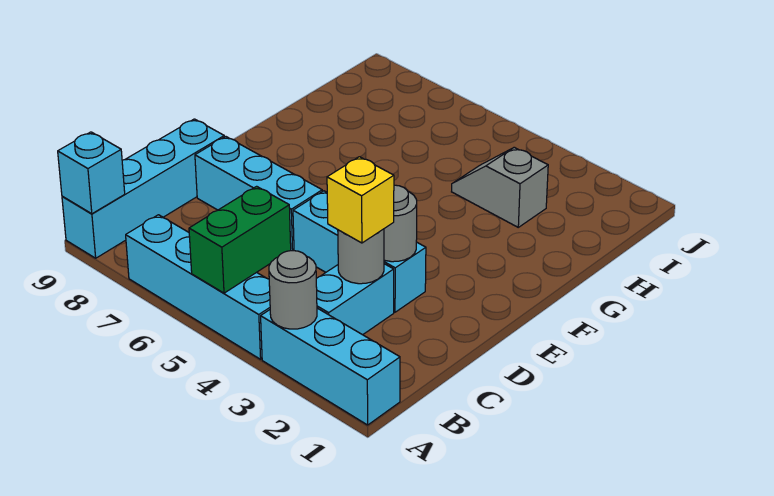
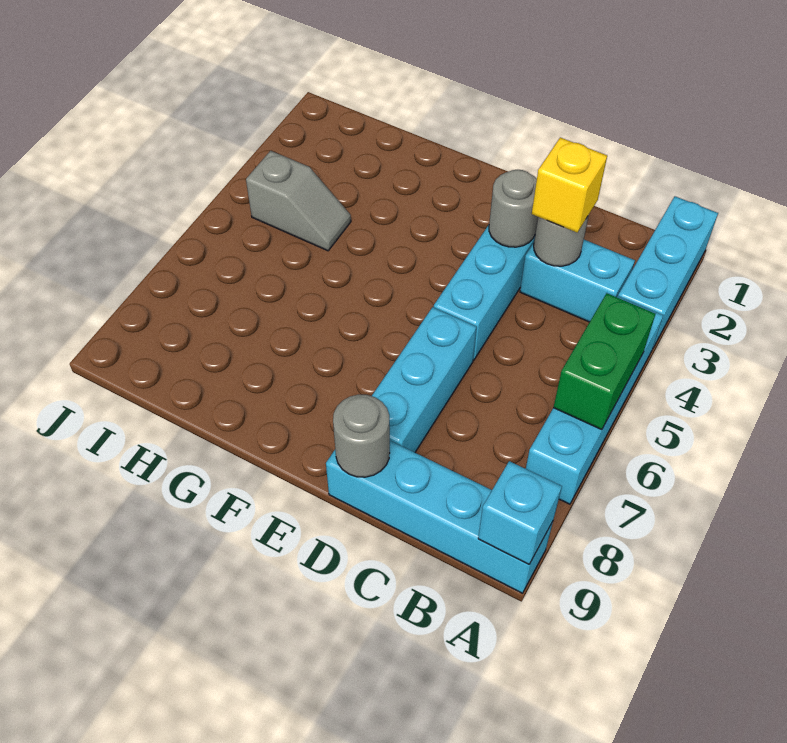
grey round brick A3 level 2 -> grey round brick D9 level 2
green brick A5:B5 level 2 -> green brick A5:A6 level 2
grey slope H3:H4 level 1 top 3 -> grey slope H4:I4 level 1 top I

